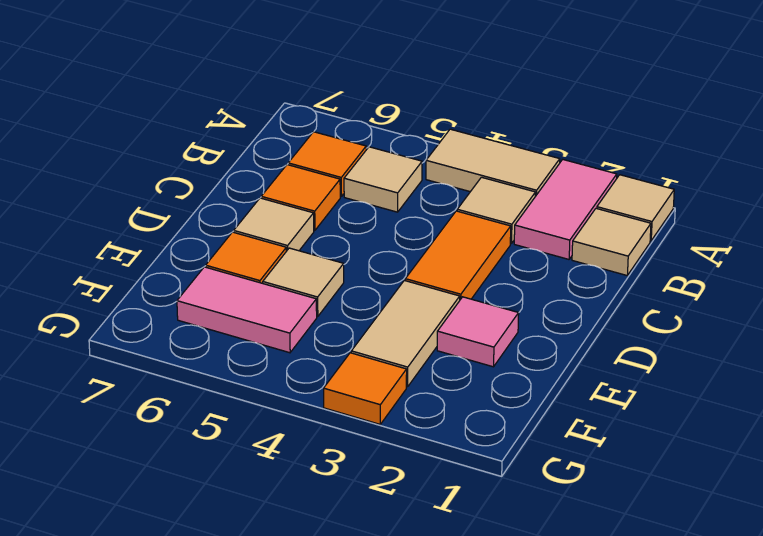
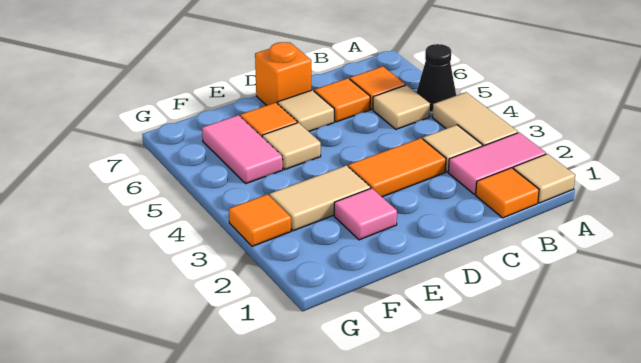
none -> black cone A5 level 1
tan tile B1 level 1 -> orange tile B1 level 1
none -> orange brick D7 level 1

